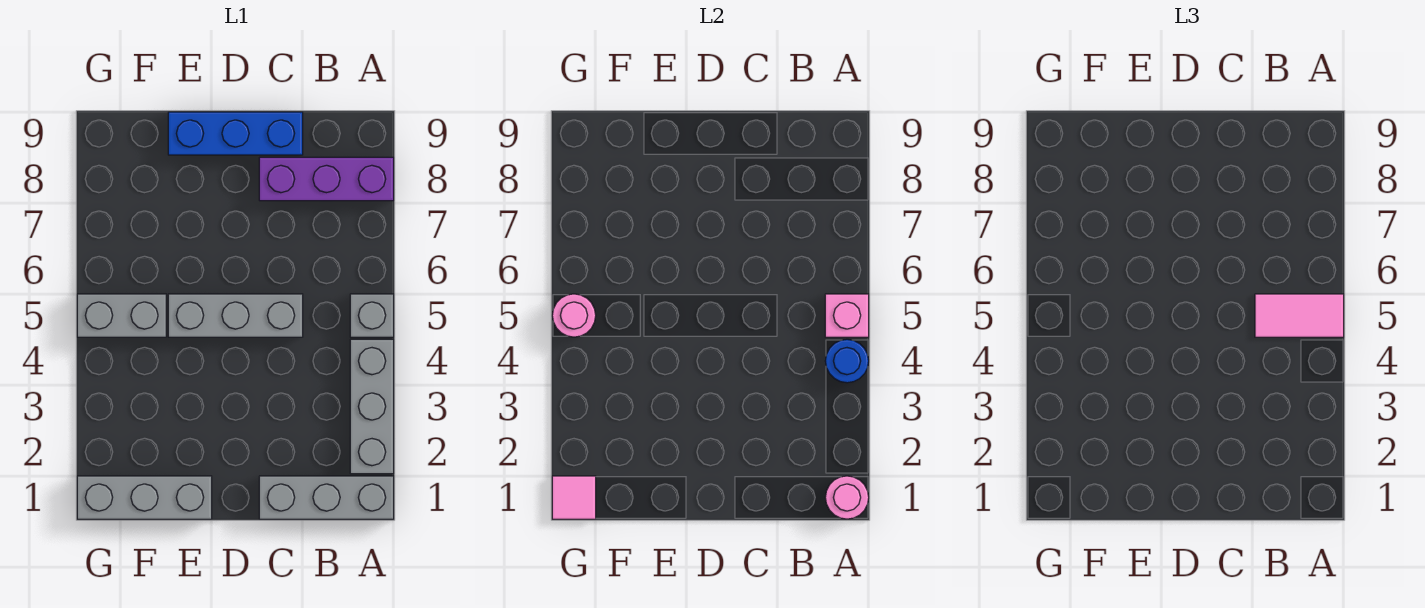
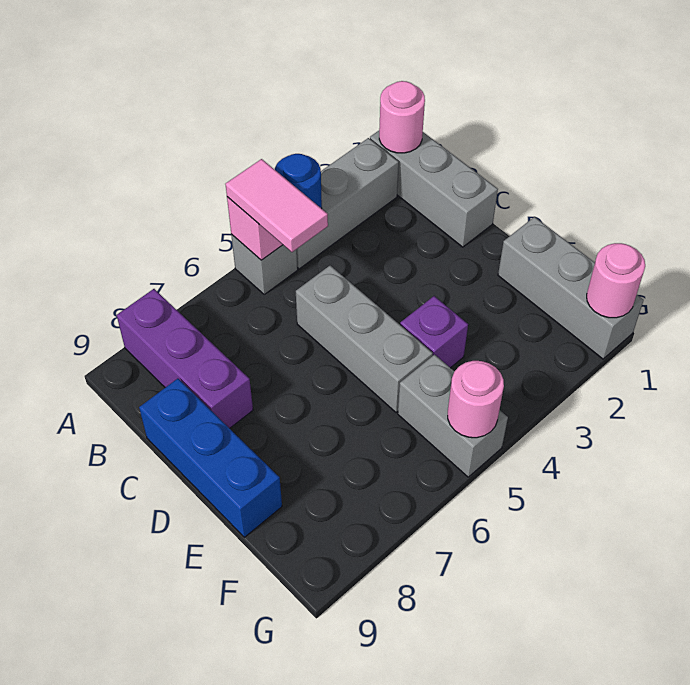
none -> purple brick E4 level 1
pink tile G1 level 2 -> pink round brick G1 level 2

